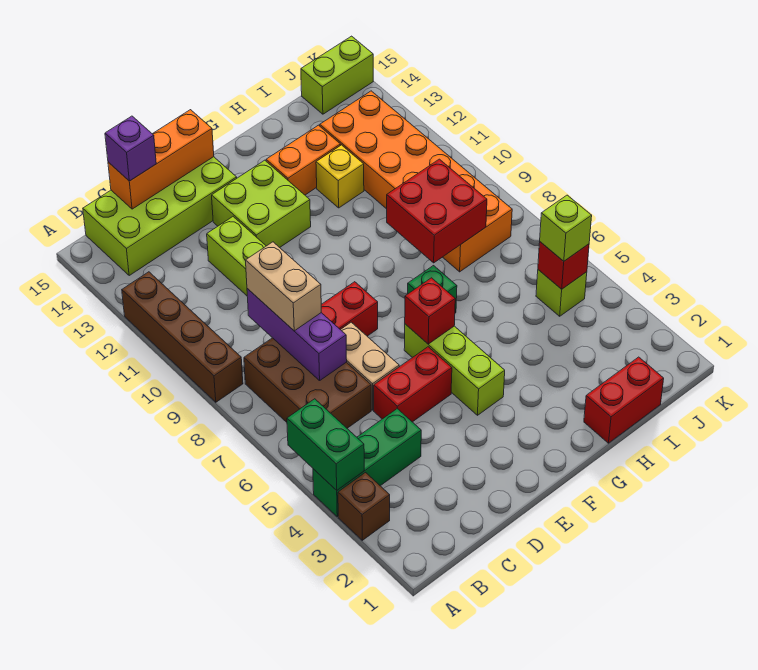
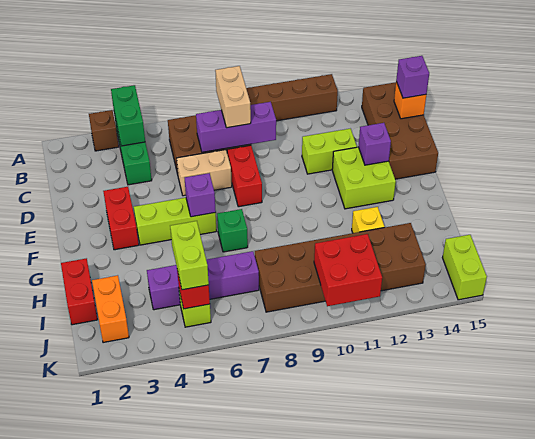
green brick A4:A5 level 2 -> green brick A4:B4 level 2
lime brick B14:E15 level 1 -> brown brick B14:E15 level 1
tan brick C8:C9 level 3 -> tan brick B8:C8 level 3
orange brick C15:E15 level 2 -> orange brick C15 level 2
red brick D5:E5 level 1 -> red brick E3:F3 level 1
none -> purple brick E13 level 2
red brick F6 level 2 -> purple brick F6 level 2
orange brick G13:H13 level 1 -> orange brick I2:J2 level 1
red brick H8:I9 level 2 -> red brick J10:K11 level 2
none -> purple brick I4:I7 level 1
orange brick I8:J13 level 1 -> brown brick I8:J13 level 1
lime brick J5 level 3 -> lime brick I5:J5 level 3

